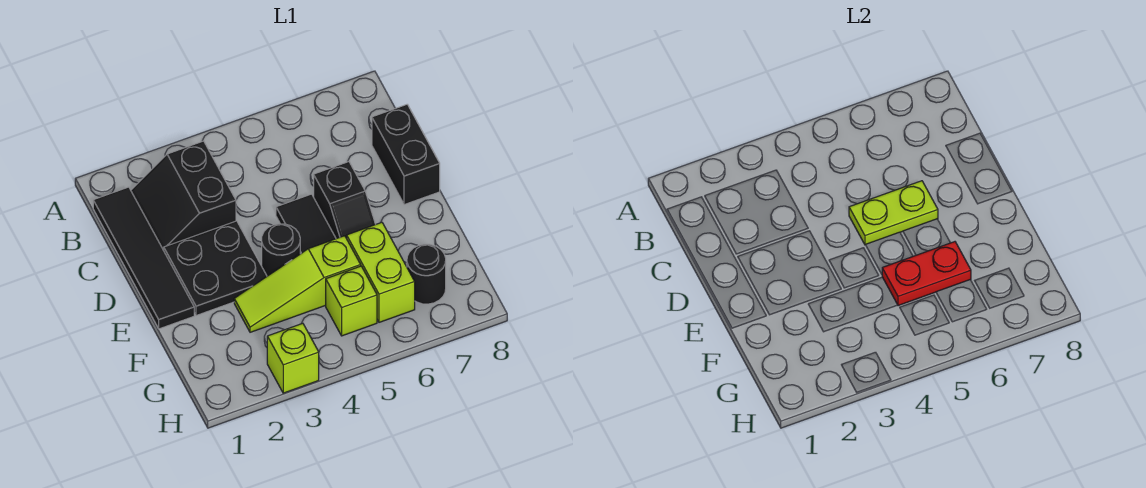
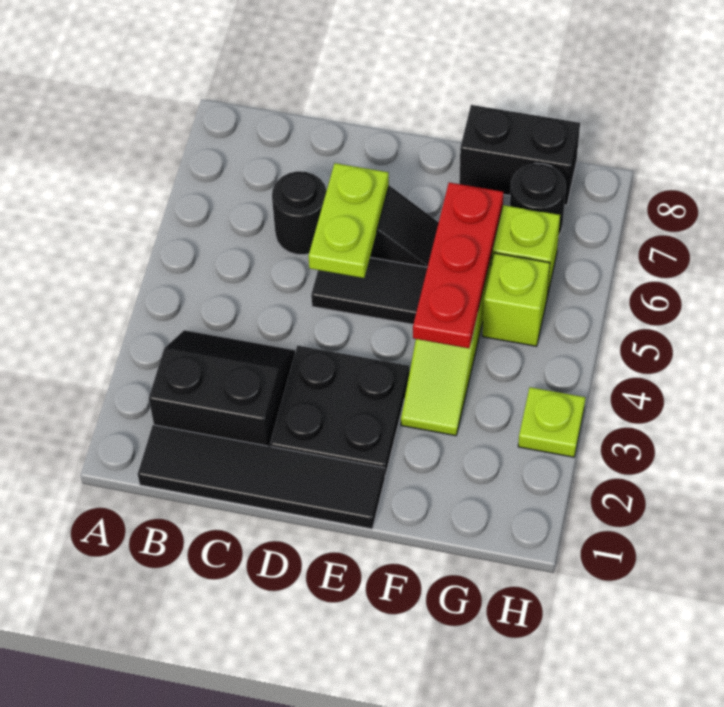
black slope B2:C3 level 1 top 3 -> black slope B2:C3 level 1 top 2
black brick C8:D8 level 1 -> black brick F8:G8 level 1
black round brick E4 level 1 -> black round brick C6 level 1
red plate F5:F6 level 2 -> red plate F4:F6 level 2
lime brick H3 level 1 -> lime plate H3 level 1

